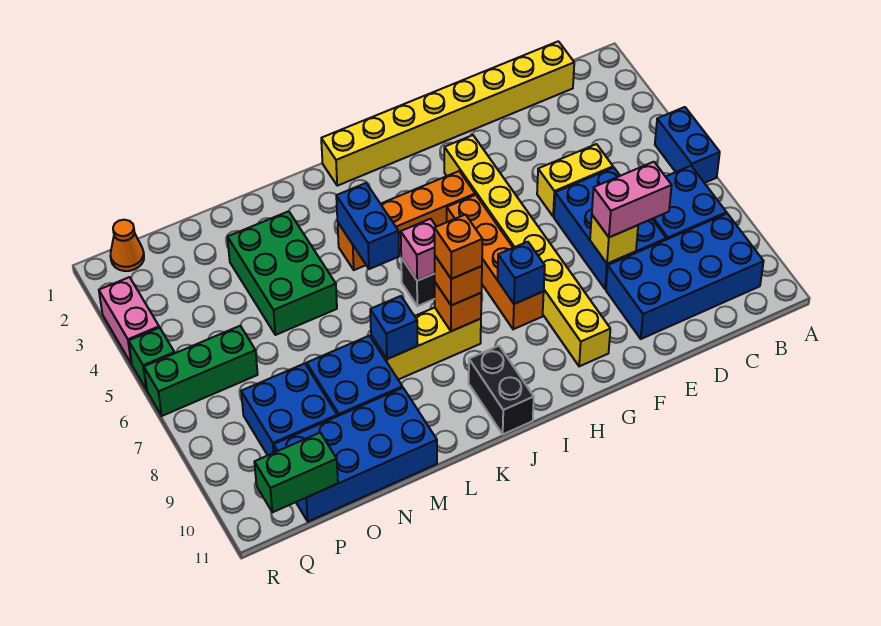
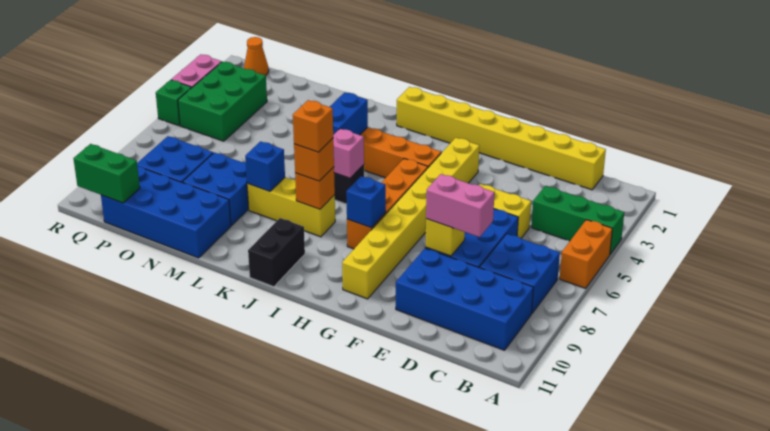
blue brick A5:A6 level 1 -> orange brick A5:A6 level 1
green brick M3:N5 level 1 -> green brick P3:Q5 level 1
green brick P6:R6 level 1 -> green brick A4:C4 level 1

